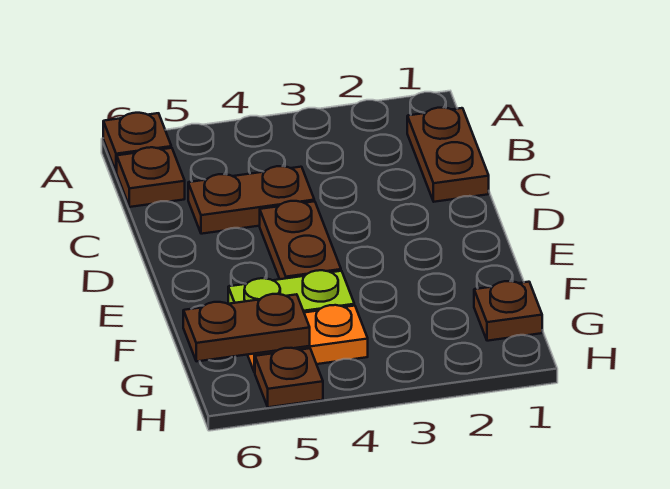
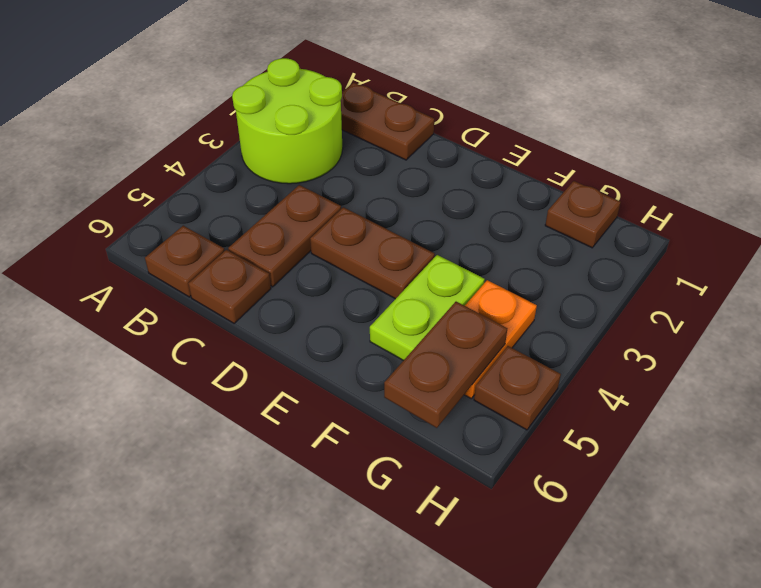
none -> lime round brick A2:B3 level 1
brown plate A6 level 1 -> brown plate C6 level 1

